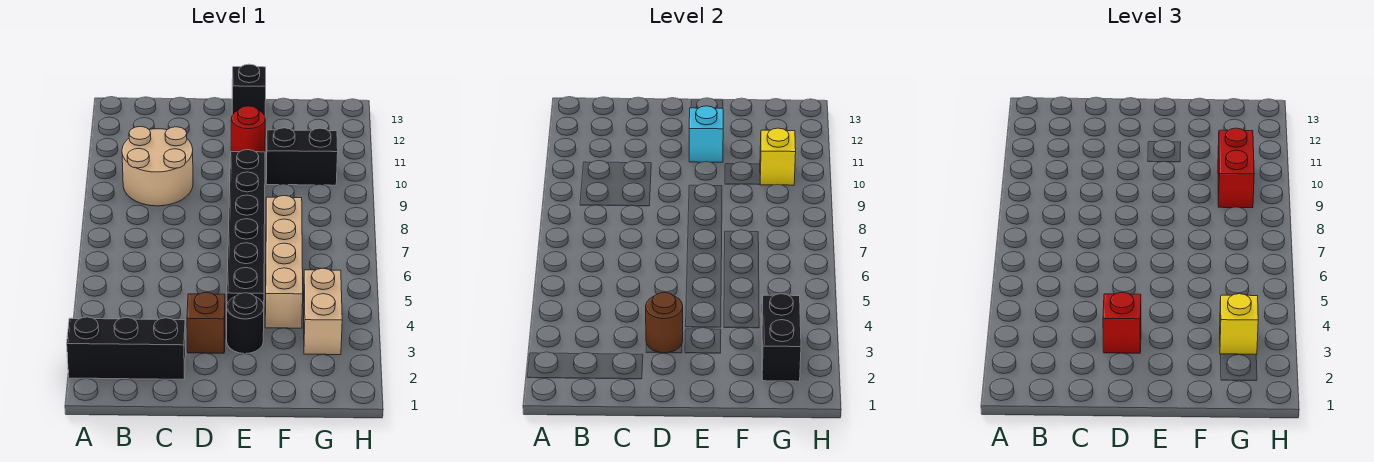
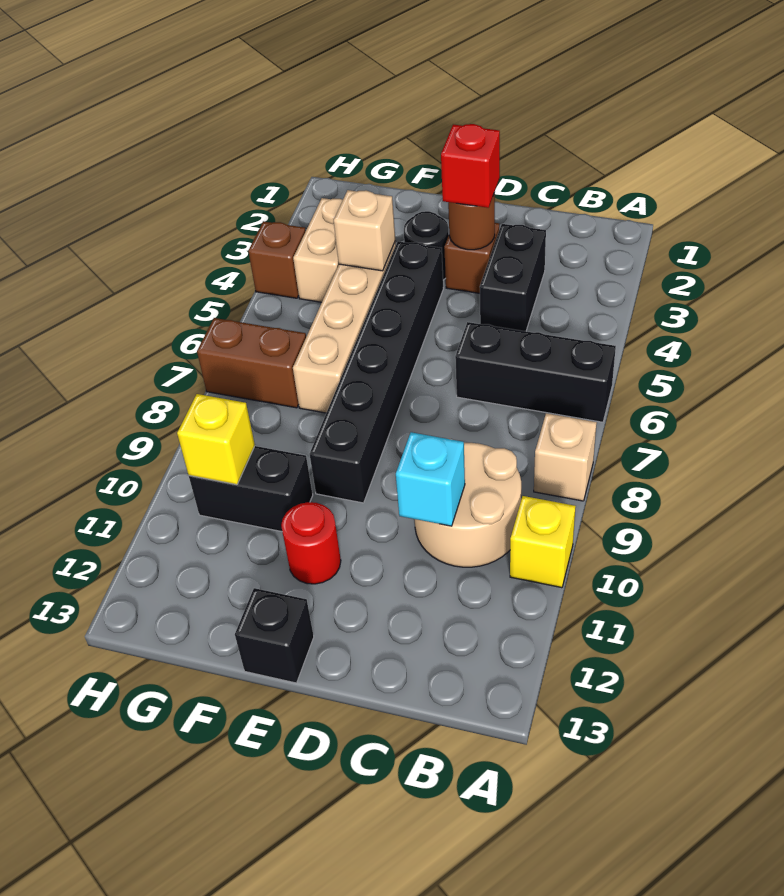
black brick A2:C2 level 1 -> black brick A6:C6 level 1
none -> tan brick A8 level 1
cyan brick E11 level 2 -> cyan brick C10 level 2
none -> tan brick F4 level 2
black brick G2:G3 level 2 -> black brick C3:C4 level 1
yellow brick G3 level 3 -> yellow brick A10 level 1
none -> brown brick G7:H7 level 1
red brick G9:G10 level 3 -> none
none -> brown brick H4 level 1

